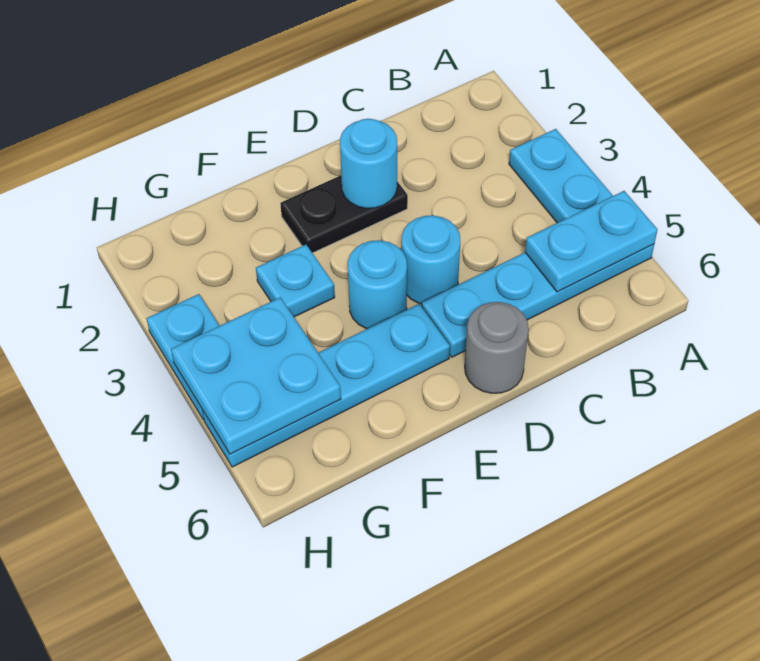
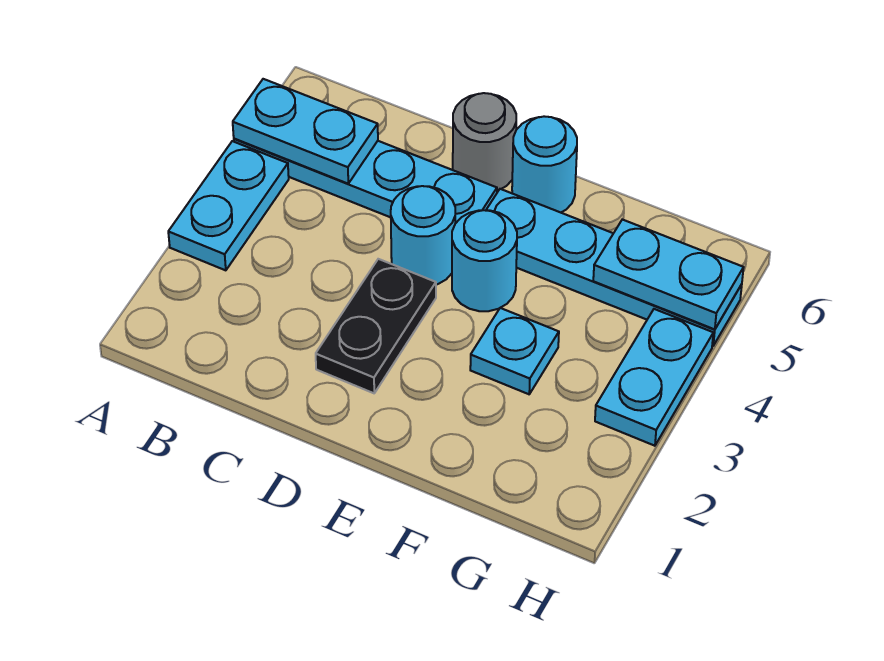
black plate D2:E2 level 1 -> black plate D2:D3 level 1
cyan round brick D2 level 2 -> cyan round brick E6 level 1
cyan plate G4:H5 level 2 -> cyan plate G5:H5 level 2

